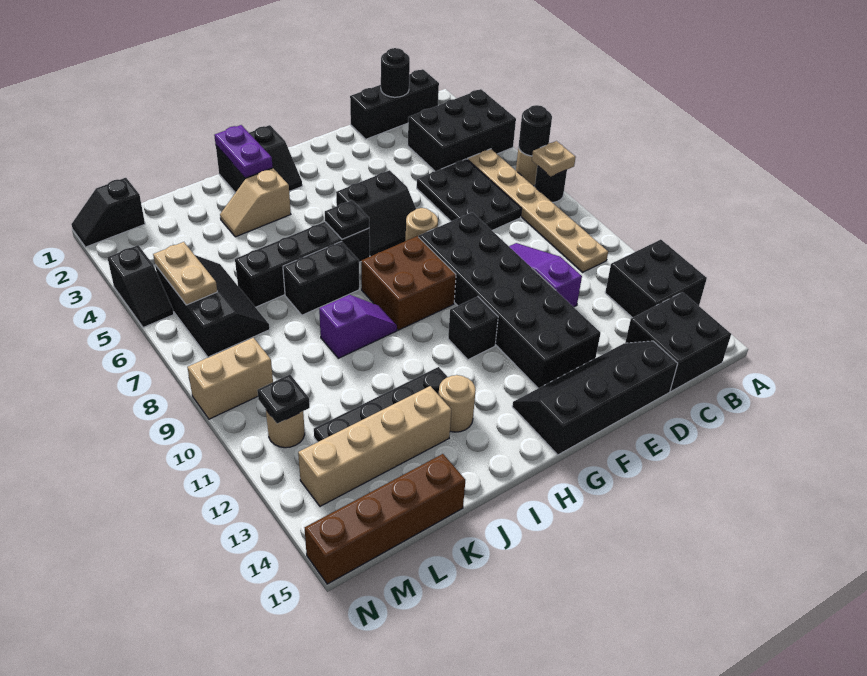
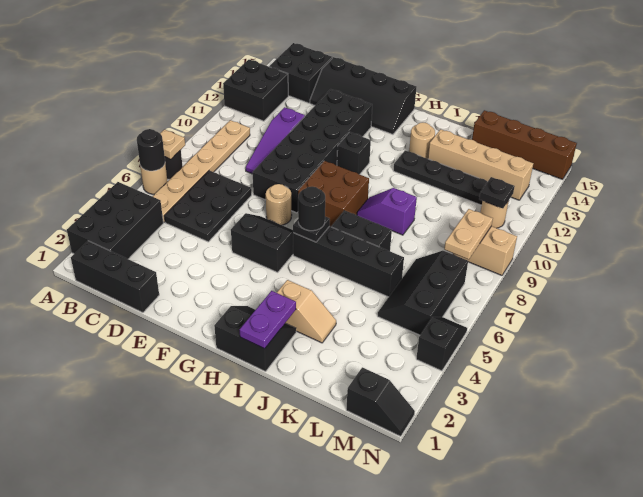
black brick A3:C4 level 1 -> black brick A2:B4 level 1
black round brick C1 level 2 -> black round brick H6 level 3
tan plate M5:M6 level 2 -> tan plate M8:M9 level 2

